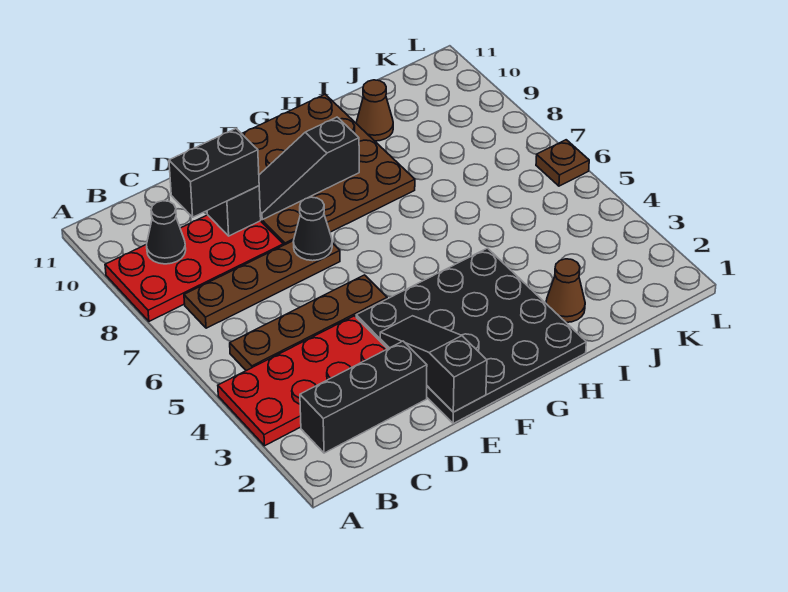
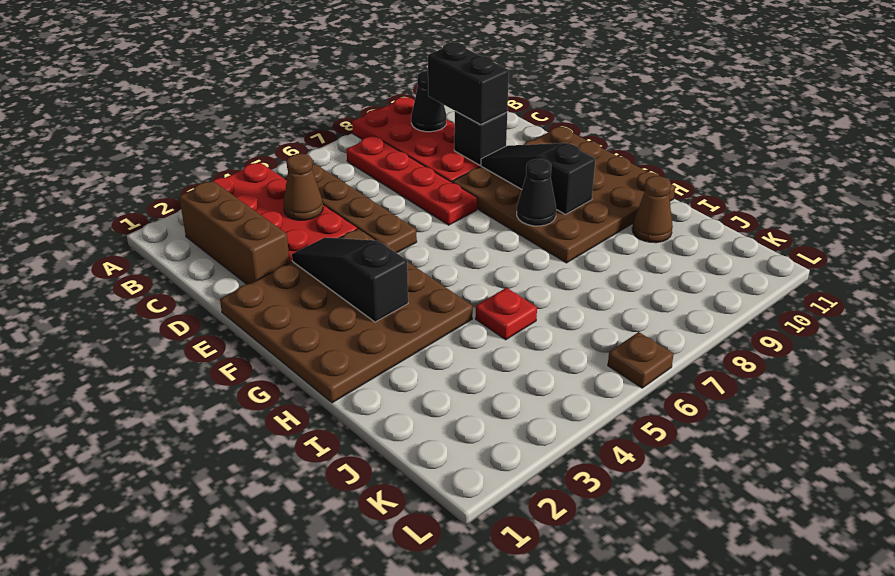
black brick B2:D2 level 1 -> brown brick B2:D2 level 1
brown plate B7:E7 level 1 -> red plate B7:E7 level 1
black plate E1:H4 level 1 -> brown plate E1:H4 level 1
black slope E1:E3 level 2 top 1 -> black slope E3:G3 level 2 top G
black cone E7 level 2 -> black cone G8 level 2
brown cone I2 level 1 -> brown cone C4 level 2
none -> red plate I5 level 1

